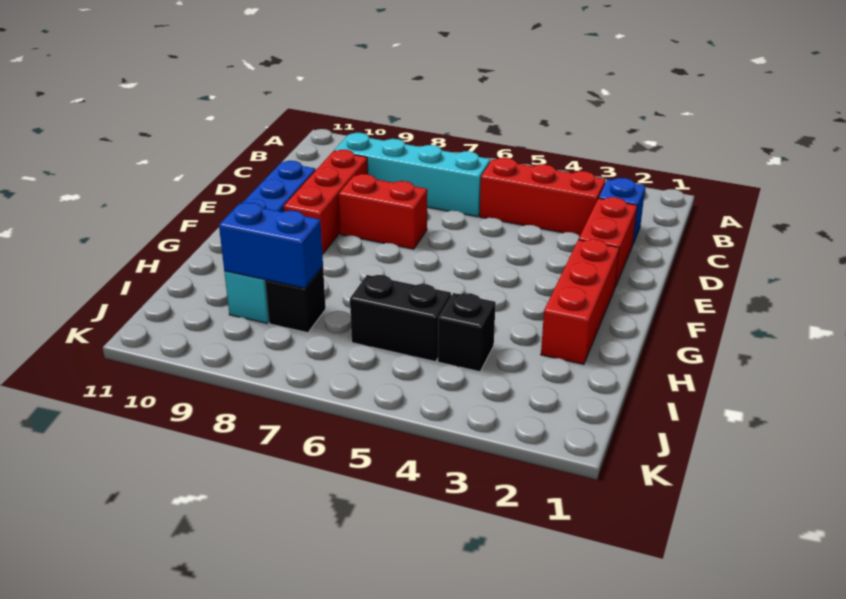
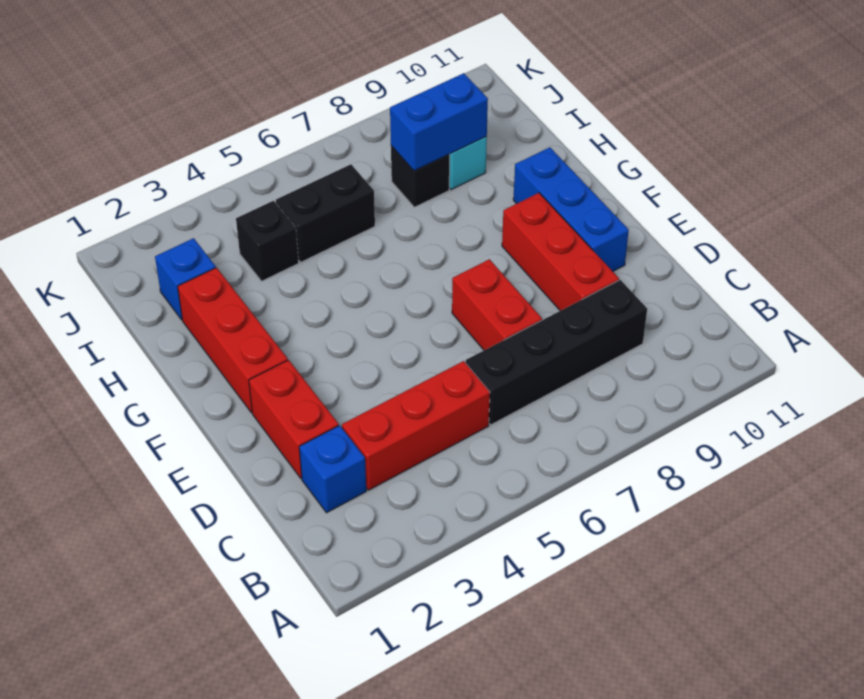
cyan brick C6:C9 level 1 -> black brick C6:C9 level 1
red brick E7:E8 level 1 -> red brick D7:E7 level 1
none -> blue brick I2 level 1

